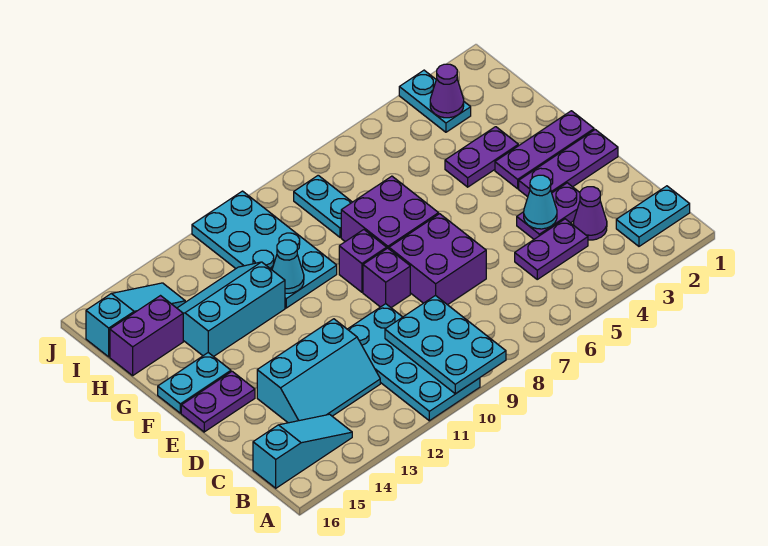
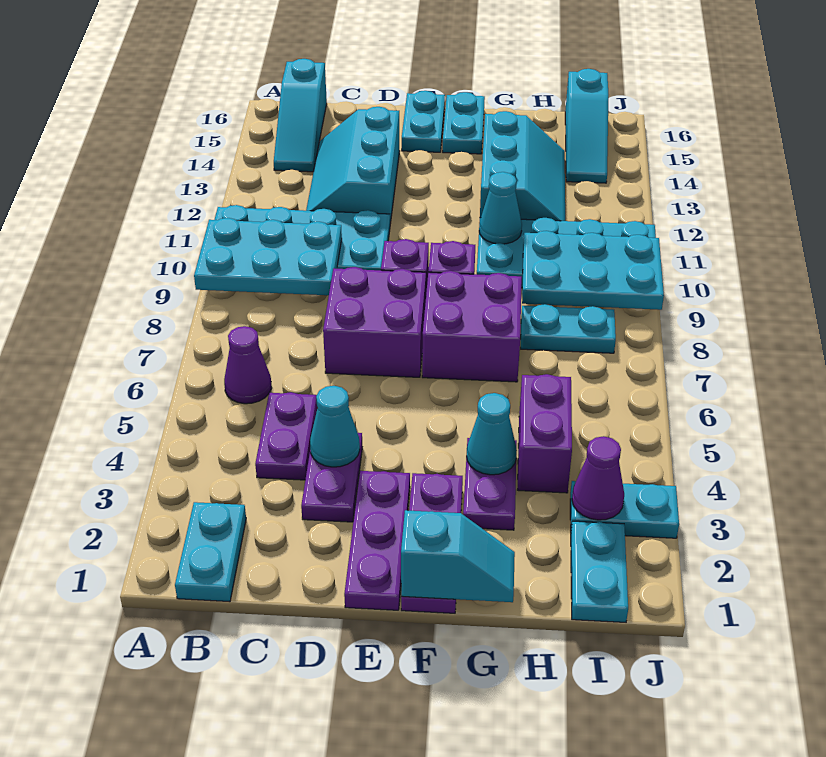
purple cone C3 level 1 -> purple cone B6 level 1
purple plate E15:E16 level 1 -> cyan plate E15:E16 level 1
none -> cyan slope F1:G1 level 2 top F
none -> cyan cone G4 level 2
none -> cyan plate H9:J10 level 2
purple brick H15:H16 level 1 -> purple brick H4:H5 level 1
none -> cyan plate I1:I2 level 1

